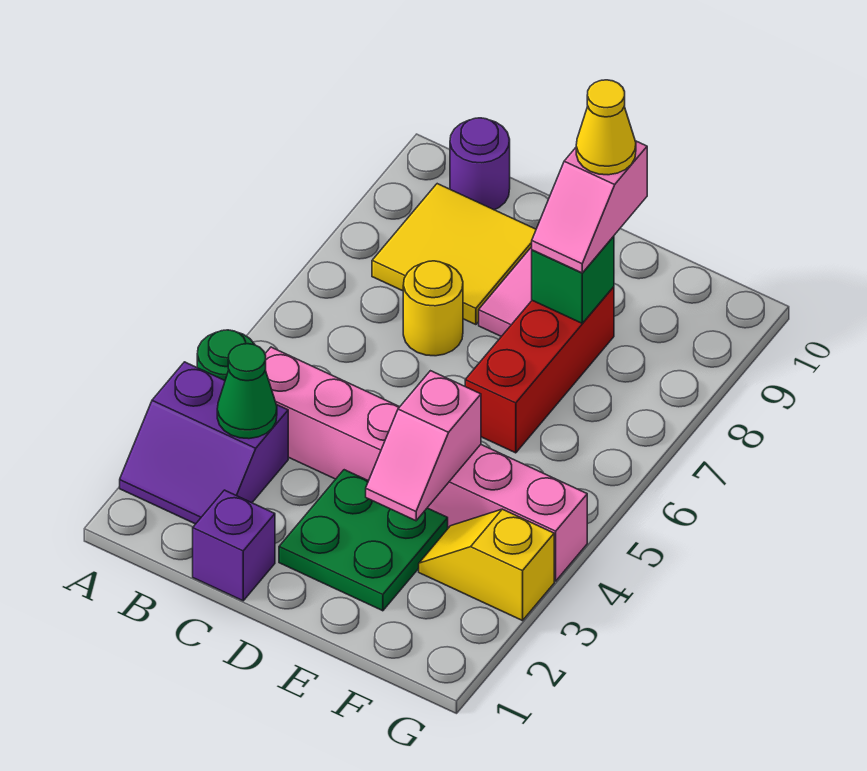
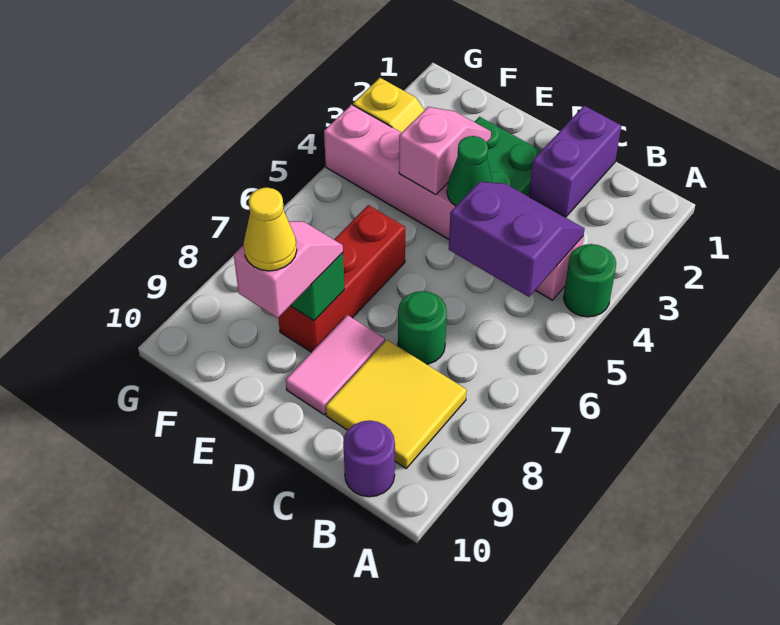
purple slope A2:B3 level 1 top 3 -> purple slope B4:C5 level 2 top 5
green cone B3 level 2 -> green cone D4 level 2
purple brick C1 level 1 -> purple brick C1:C2 level 1
yellow round brick C7 level 1 -> green round brick C7 level 1

